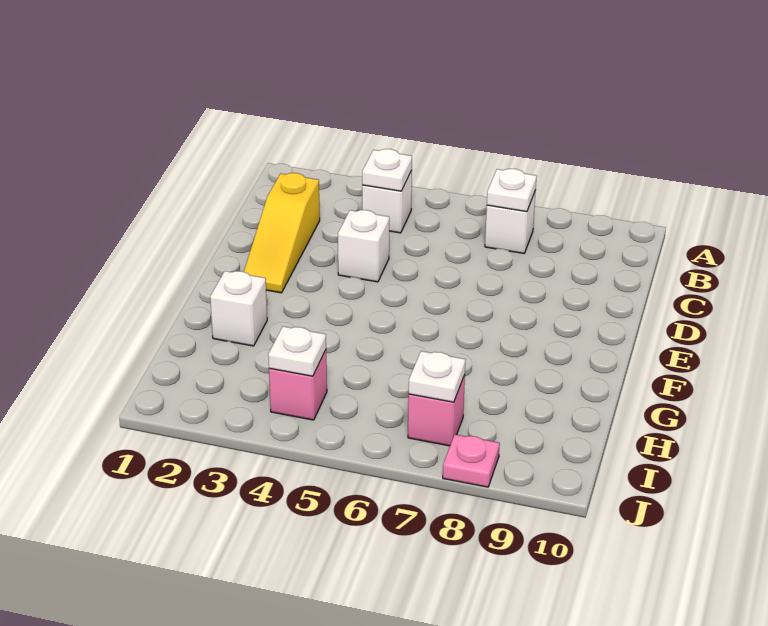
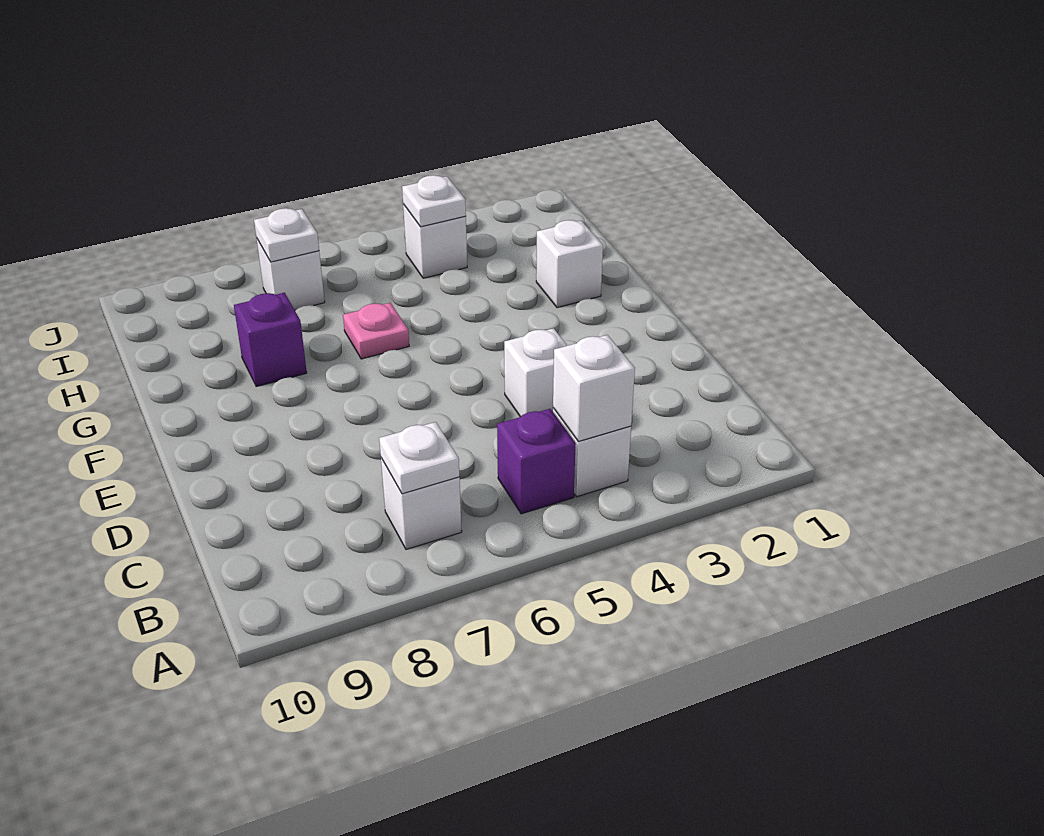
white plate B4 level 2 -> white brick B4 level 2
none -> purple brick B5 level 1
yellow slope C2:E2 level 1 top C -> none
none -> purple brick G8 level 1
pink brick I4 level 1 -> white brick I4 level 1
pink brick I7 level 1 -> white brick I7 level 1
pink plate J8 level 1 -> pink plate G6 level 1

